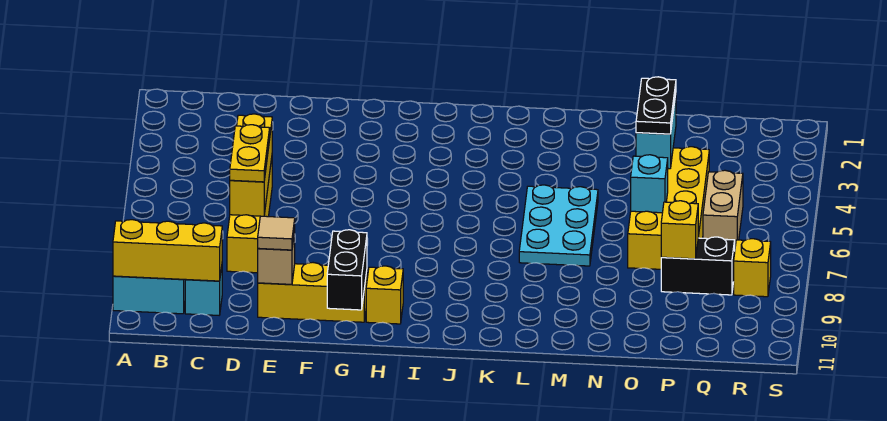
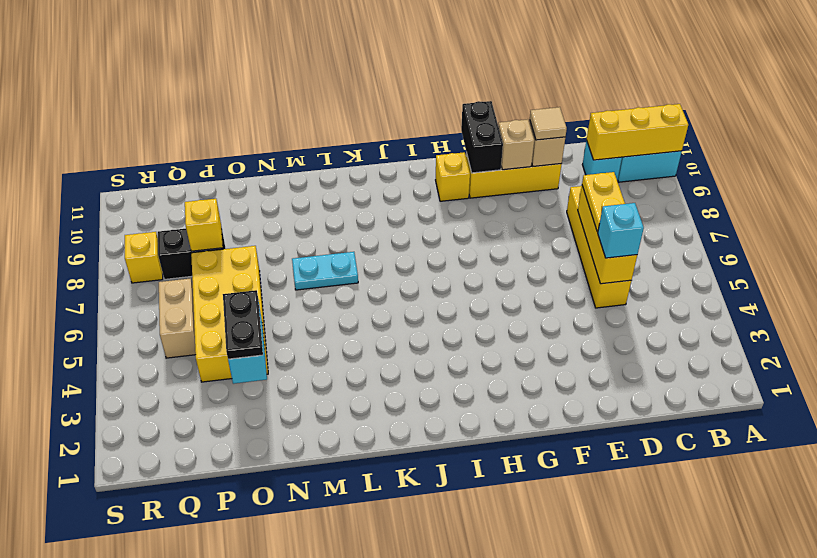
none -> tan brick F10 level 2
cyan plate L5:M7 level 1 -> cyan plate L7:M7 level 1
cyan brick O6 level 2 -> cyan brick D5 level 3

